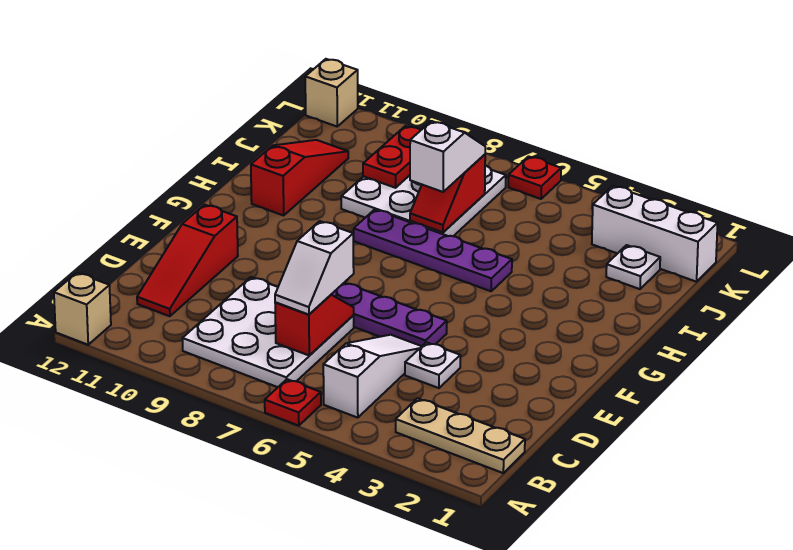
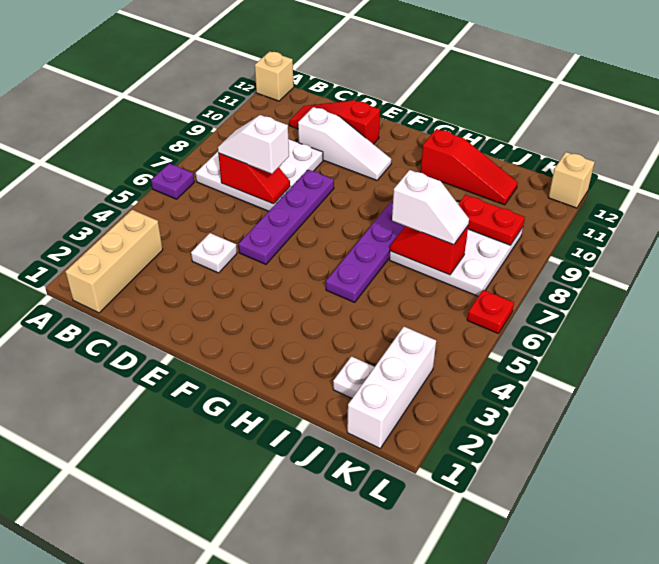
red plate A6 level 1 -> purple plate A6 level 1
tan plate B1:B3 level 1 -> tan brick B1:B3 level 1
white slope B5:D5 level 1 top B -> white slope D10:F10 level 1 top D

